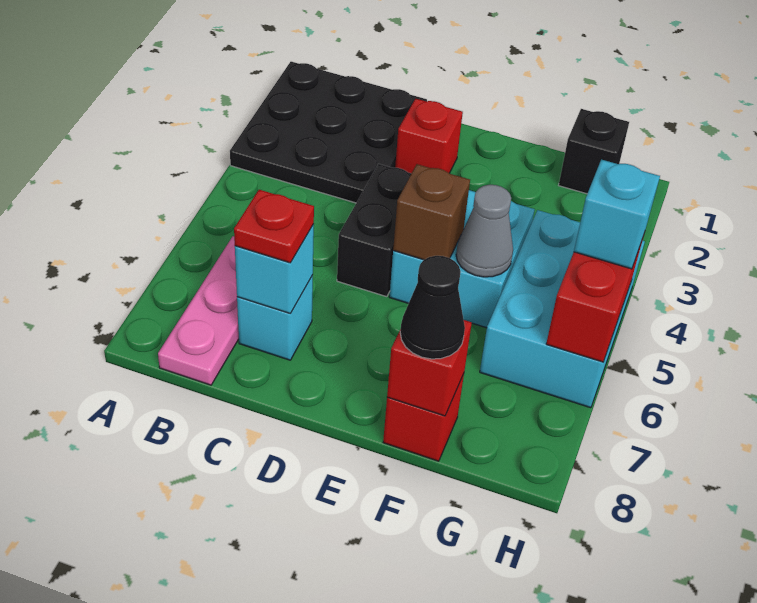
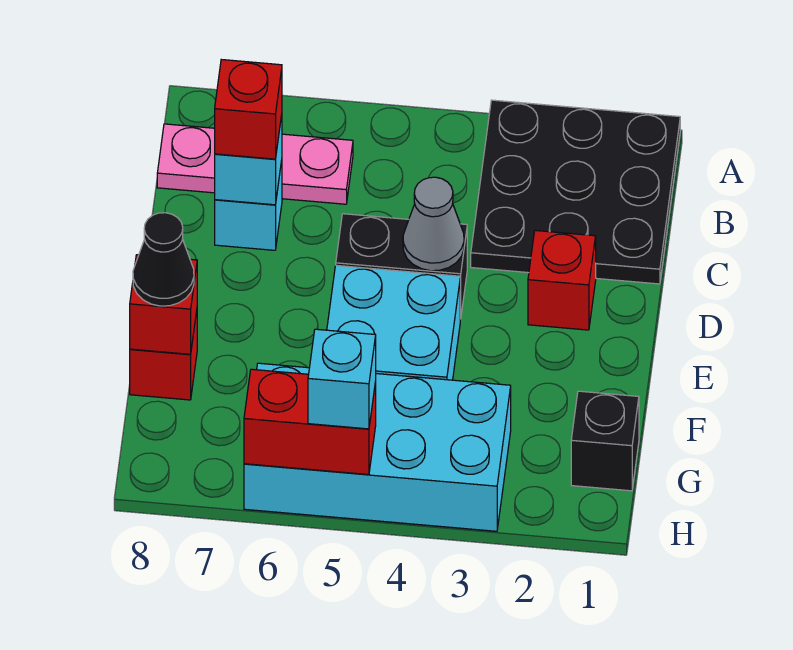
red plate C7 level 3 -> red brick C7 level 3
brown brick E5 level 2 -> none
grey cone F5 level 2 -> grey cone D4 level 2
cyan brick G4:H6 level 1 -> cyan brick G3:H6 level 1

